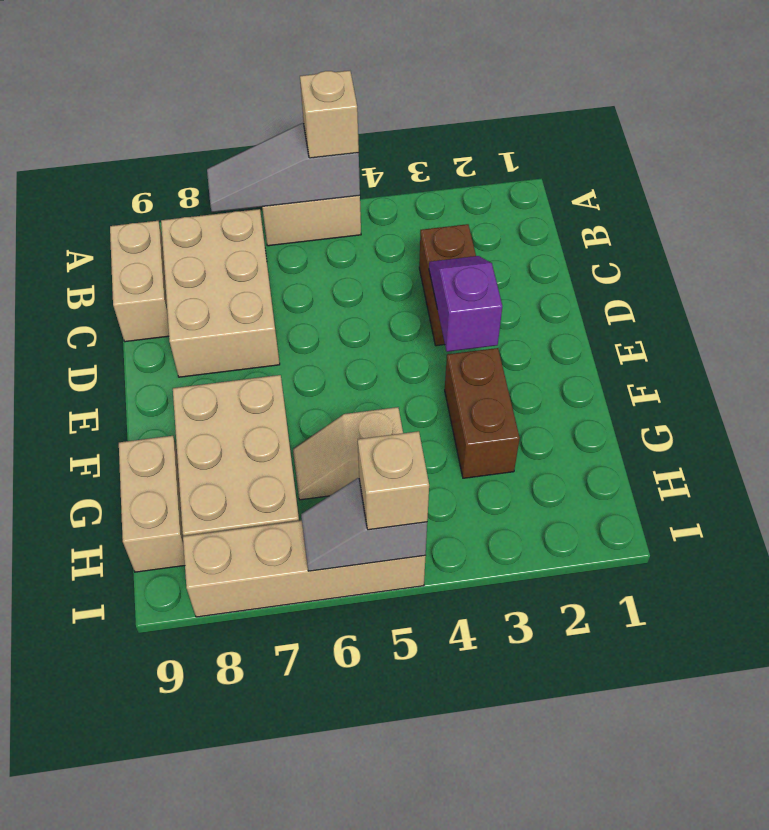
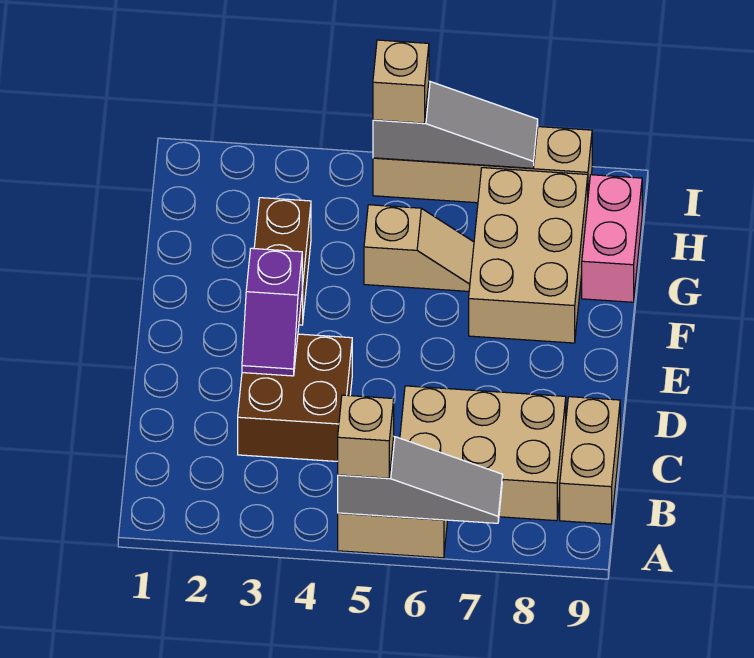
tan brick B7:D8 level 1 -> tan brick B6:C8 level 1
brown brick C3:D3 level 1 -> brown brick C3:D4 level 1
tan brick G9:H9 level 1 -> pink brick G9:H9 level 1
grey slope I5:I6 level 2 top 5 -> grey slope I5:I7 level 2 top 5

